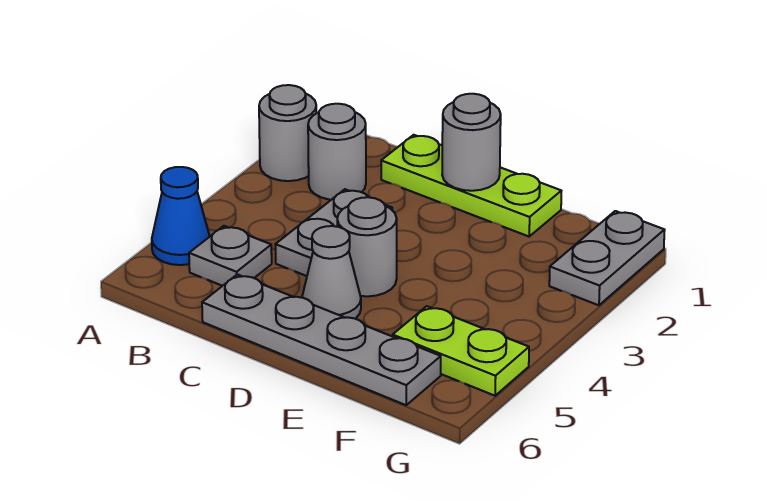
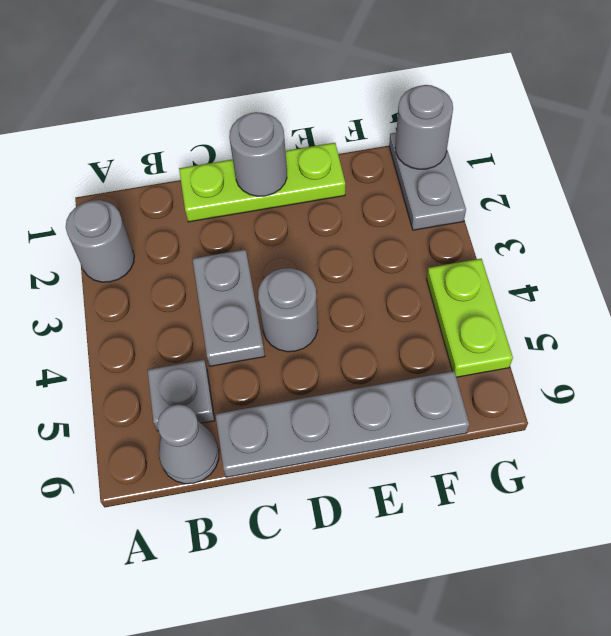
blue cone A5 level 1 -> none
grey round brick B2 level 1 -> grey round brick G1 level 2
grey cone D5 level 1 -> grey cone B6 level 1
lime plate F5:G5 level 1 -> lime plate G4:G5 level 1

